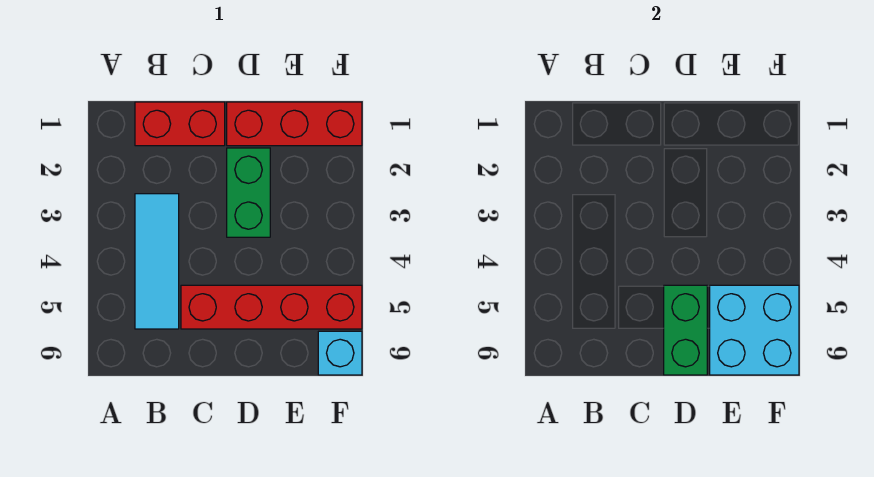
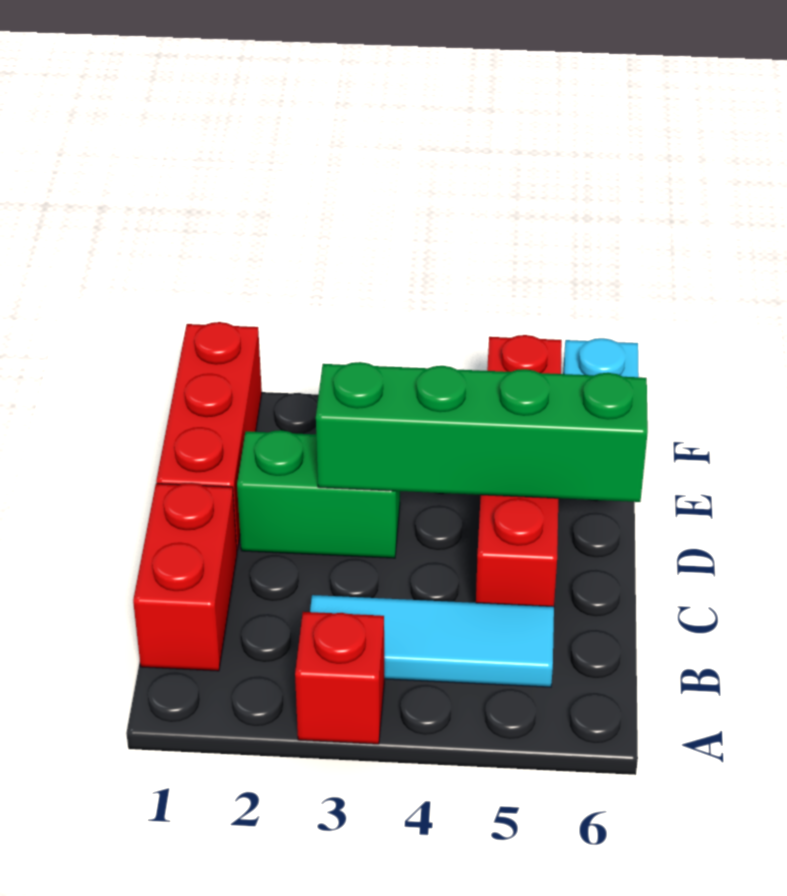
none -> red brick A3 level 1
green brick D5:D6 level 2 -> green brick D3:D6 level 2
cyan brick E5:F6 level 2 -> none

